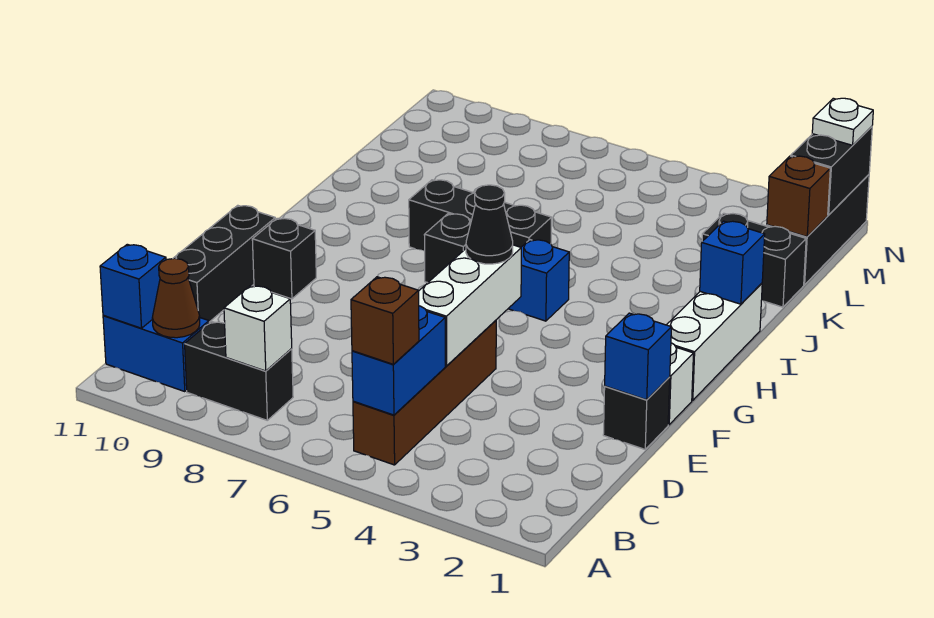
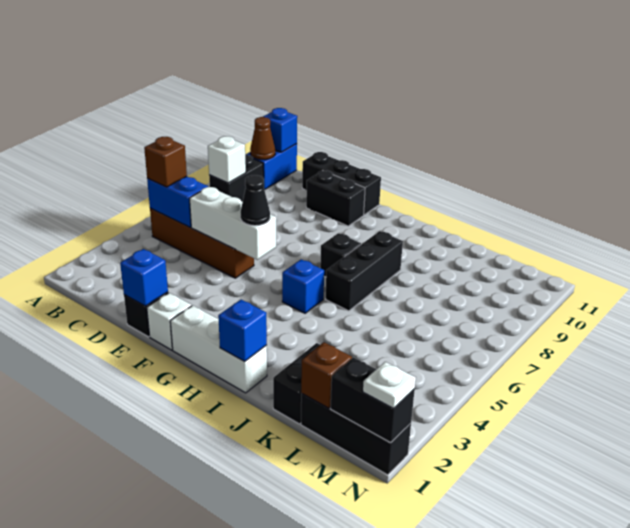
black brick F10 level 1 -> black brick E10:F10 level 1

